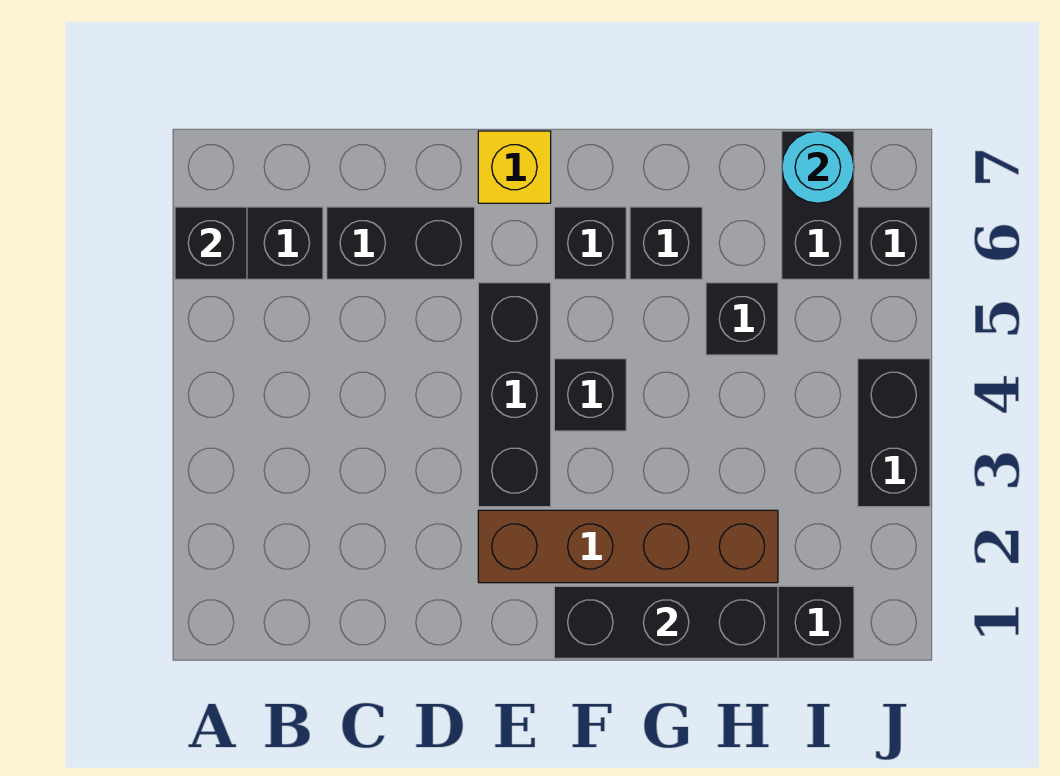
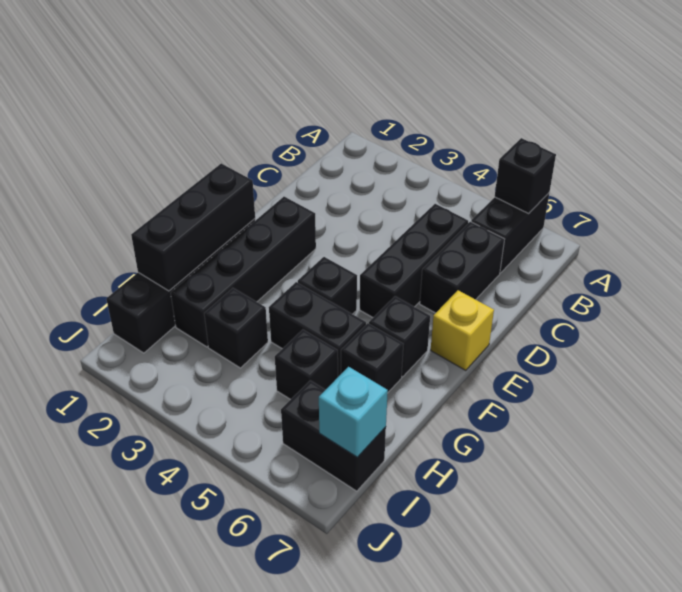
brown brick E2:H2 level 1 -> black brick E2:H2 level 1
black brick E3:E5 level 1 -> black brick C5:E5 level 1
cyan round brick I7 level 2 -> cyan brick I7 level 2
black brick J3:J4 level 1 -> black brick G4:G5 level 1
black brick J6 level 1 -> black brick H3 level 1

